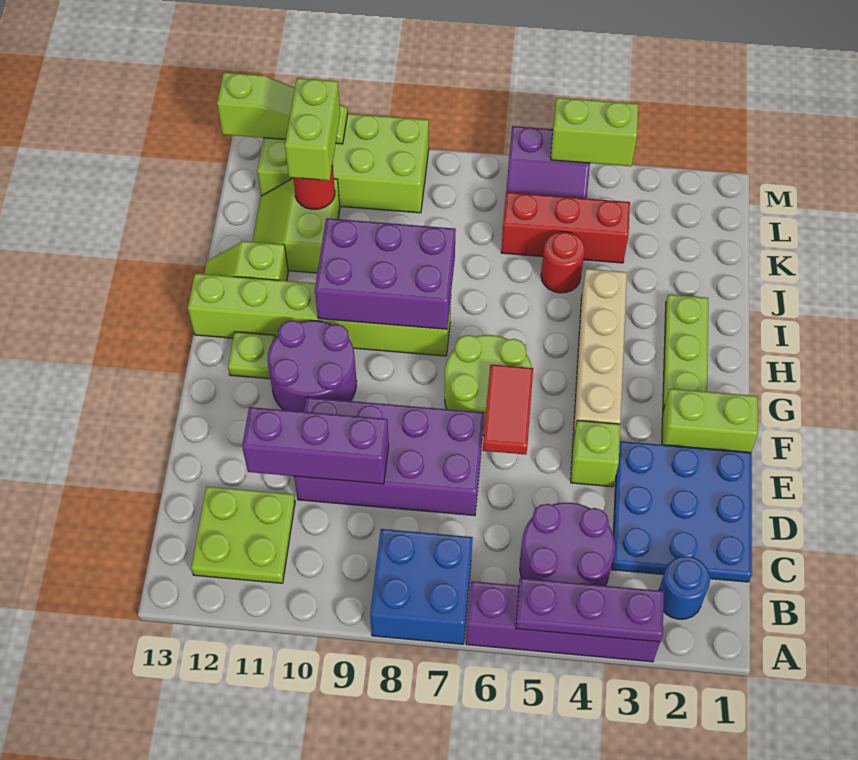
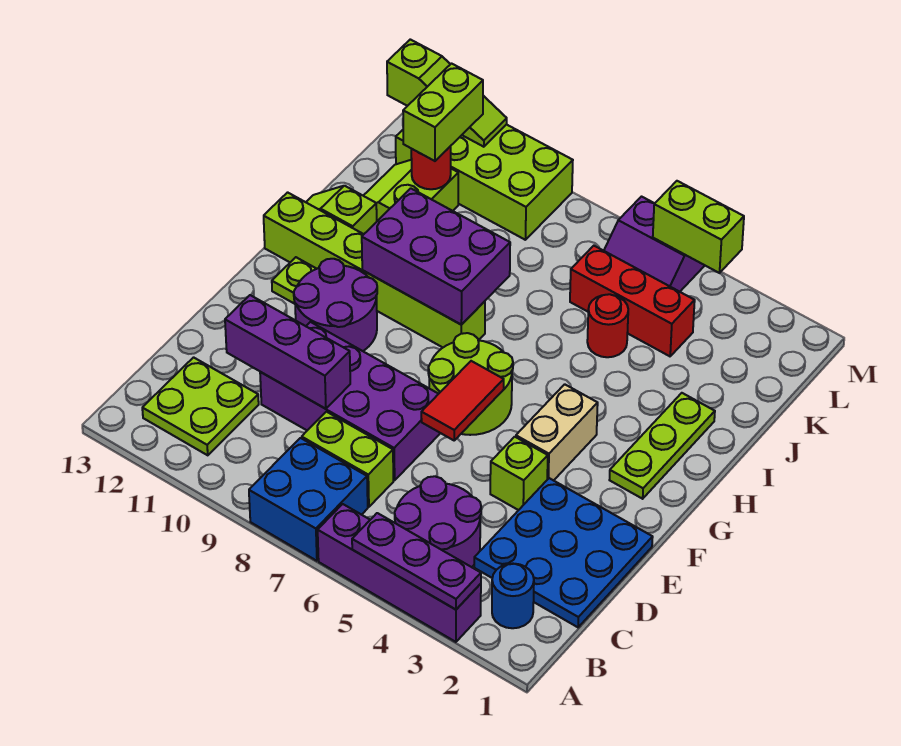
lime brick F1:F2 level 1 -> lime brick C7:C8 level 1
tan brick F4:I4 level 1 -> tan brick F4:G4 level 1

